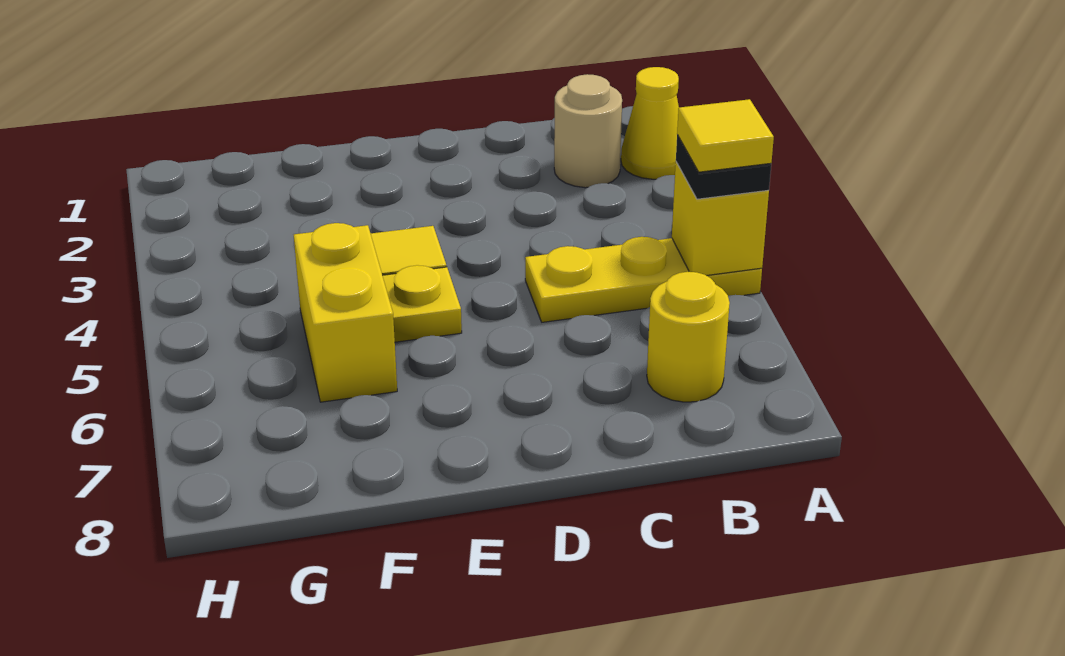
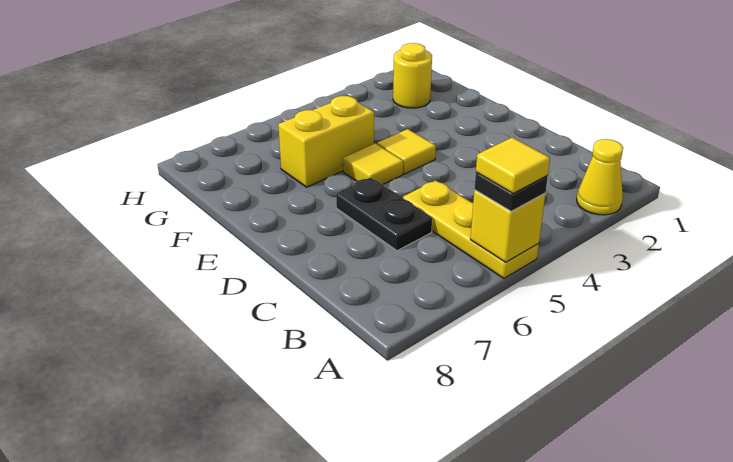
tan round brick B2 level 1 -> none
yellow round brick B7 level 1 -> yellow round brick G2 level 1
none -> black plate C6:D6 level 1
yellow plate E5 level 1 -> yellow tile E5 level 1

